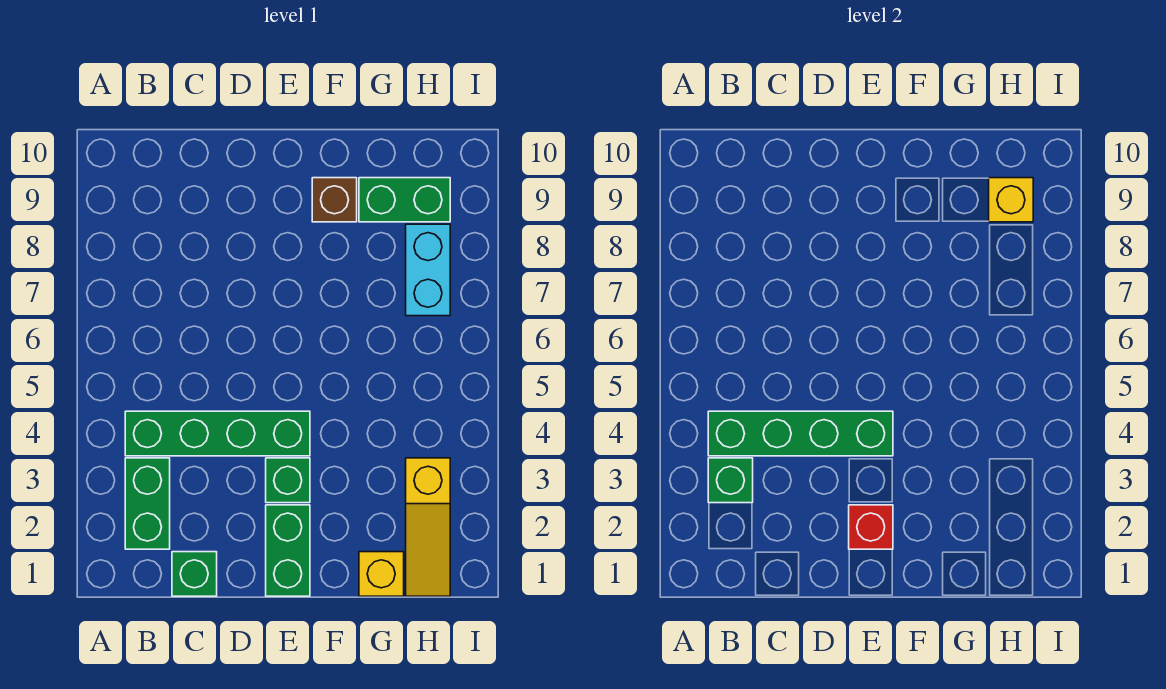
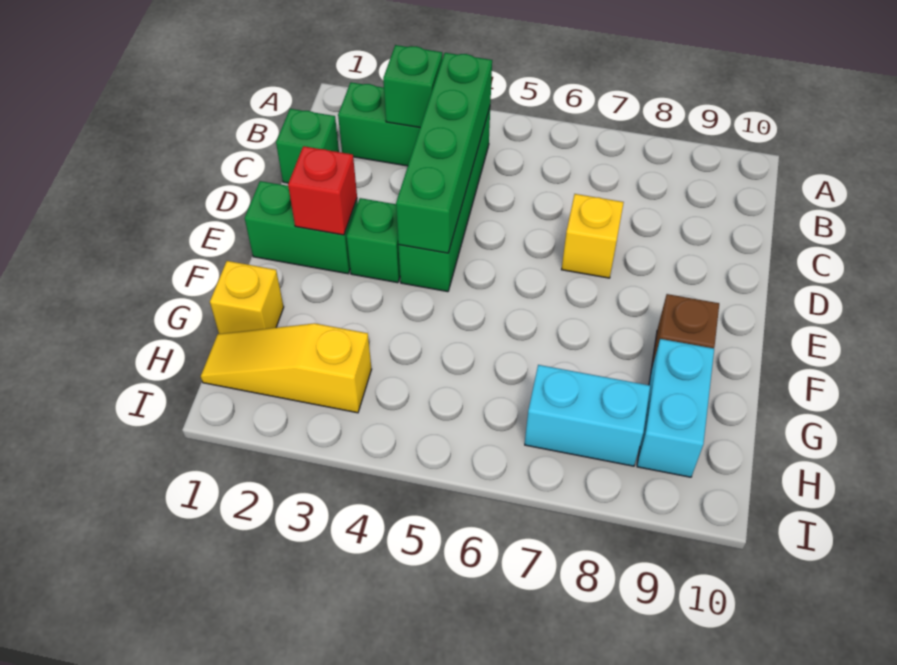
green brick G9:H9 level 1 -> cyan brick G9:H9 level 1
yellow brick H9 level 2 -> yellow brick D7 level 1

